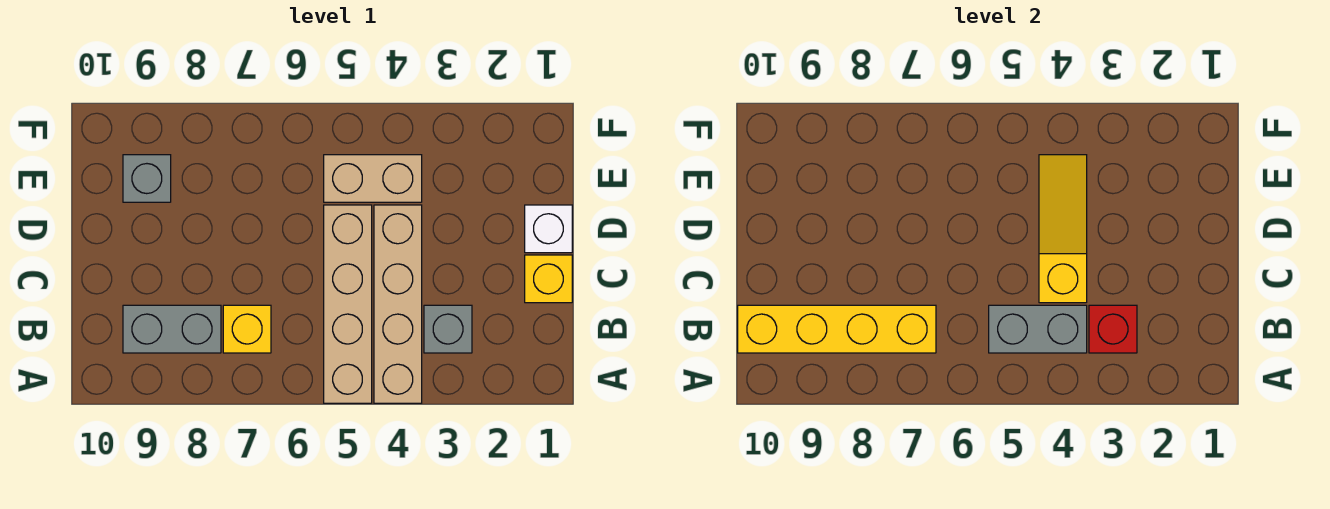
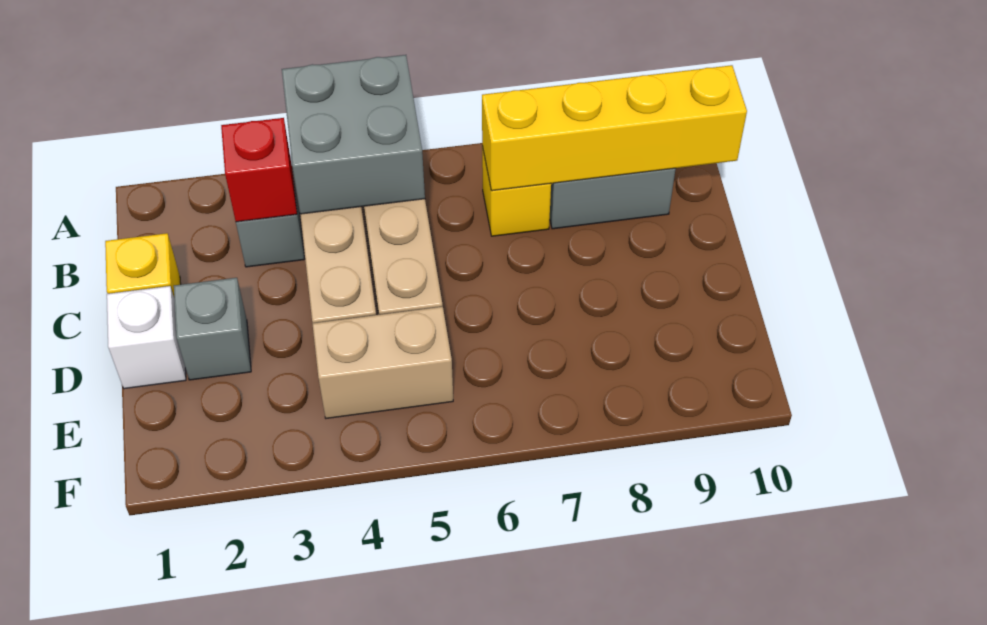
grey brick B4:B5 level 2 -> grey brick A4:B5 level 2
yellow slope C4:E4 level 2 top C -> none
grey brick E9 level 1 -> grey brick D2 level 1

